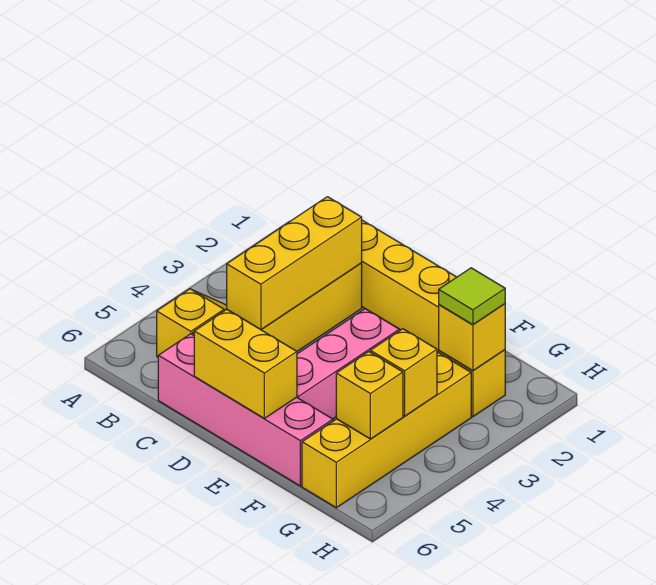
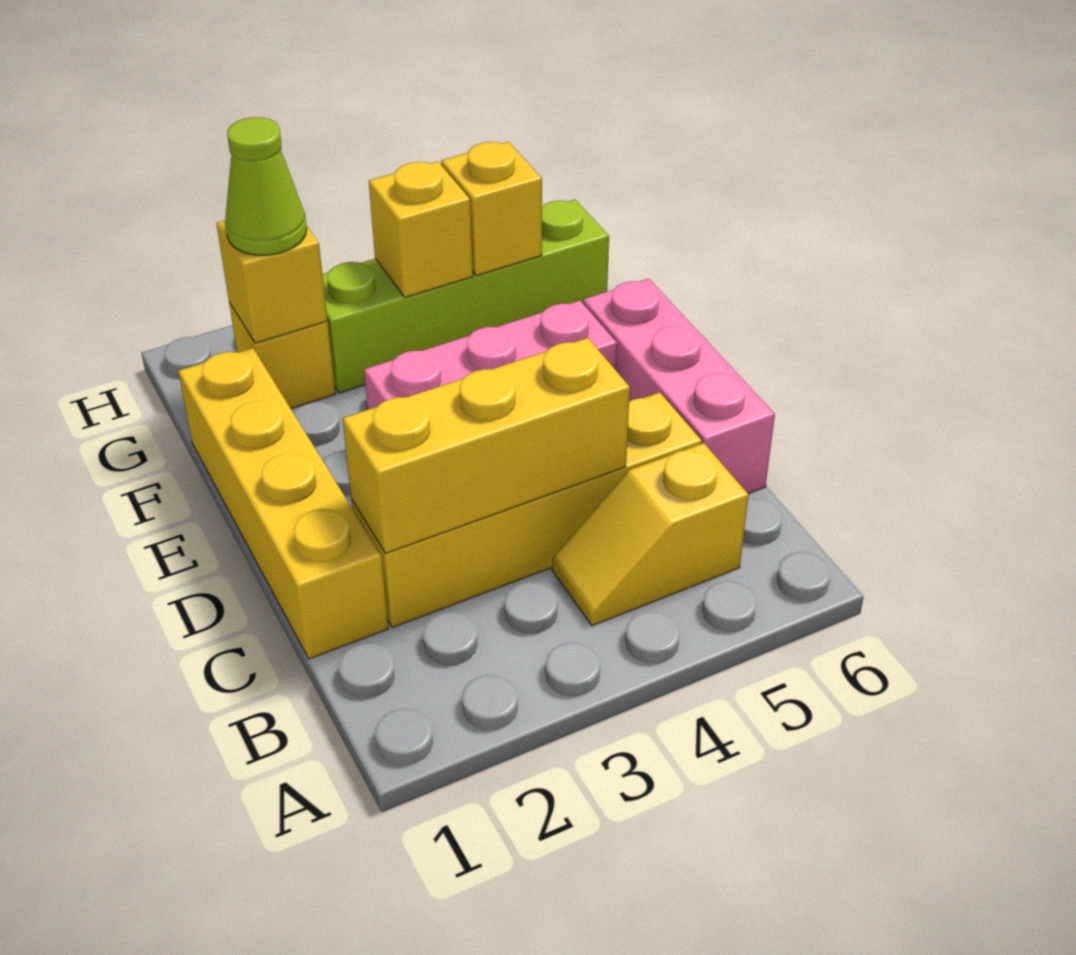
pink brick C6:F6 level 1 -> pink brick C6:E6 level 1
yellow brick D6:E6 level 2 -> none
lime tile G2 level 3 -> lime cone G2 level 3
yellow brick G3:G6 level 1 -> lime brick G3:G6 level 1

